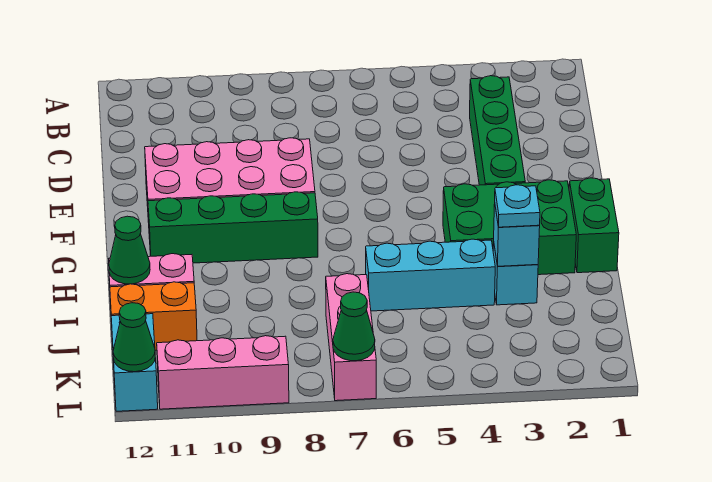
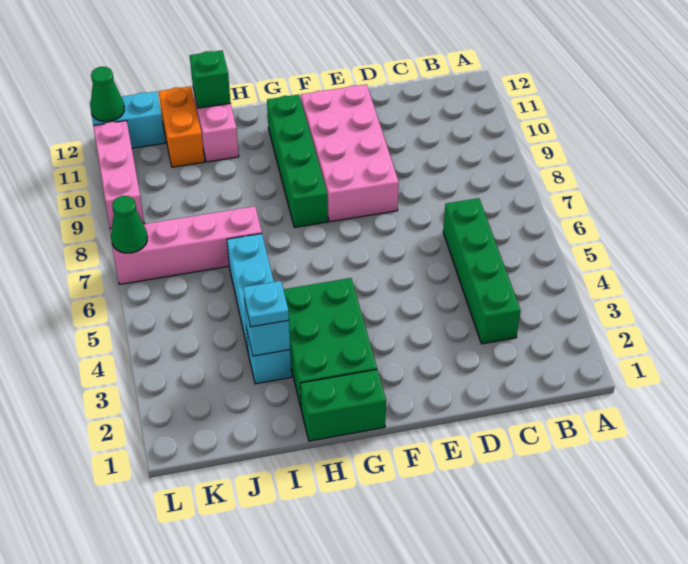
green brick C3:F3 level 1 -> green brick C3:C6 level 1
green cone I12 level 2 -> green brick I12 level 2
pink brick J7:L7 level 1 -> pink brick I7:L7 level 1

